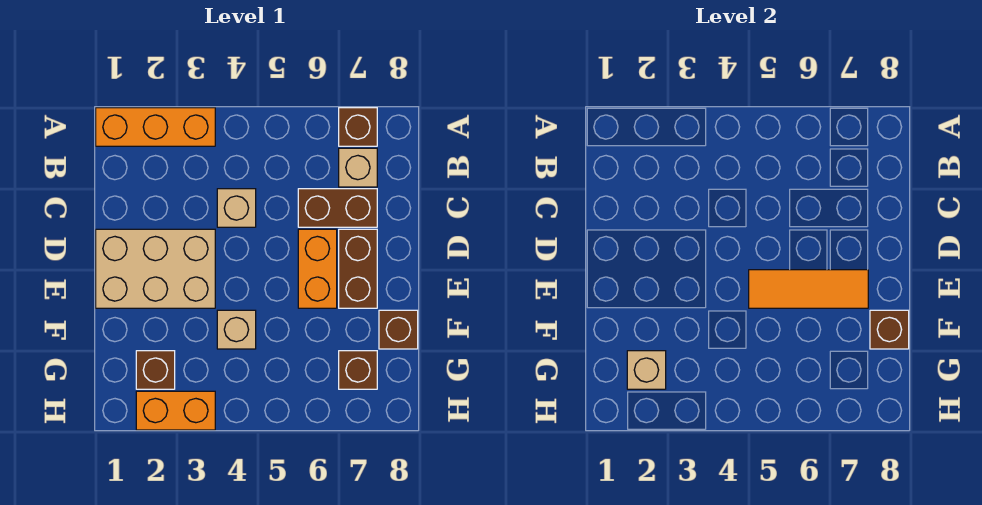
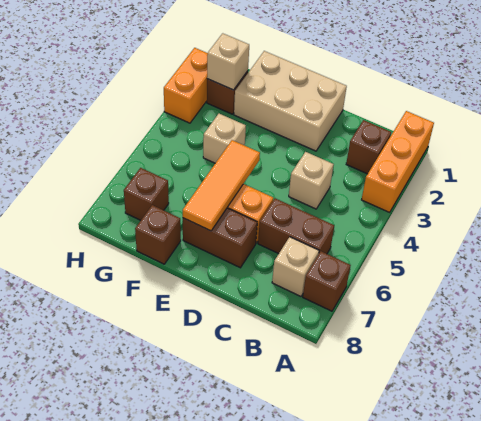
brown brick C6:C7 level 1 -> brown brick B6:C6 level 1
tan brick D1:E3 level 1 -> tan brick D1:F2 level 1
brown brick F8 level 2 -> brown brick B2 level 1

